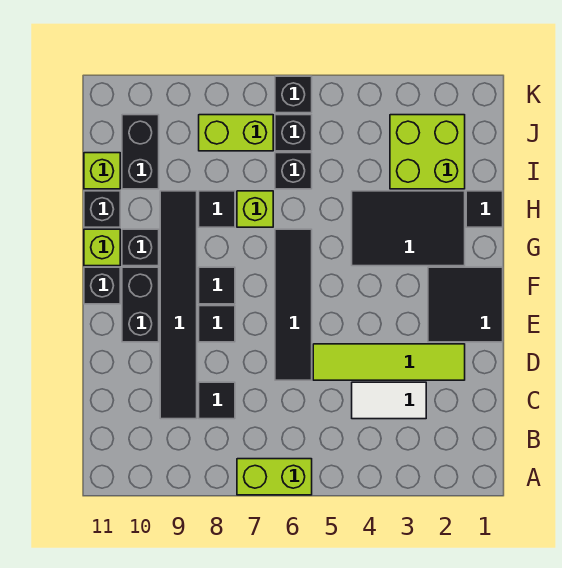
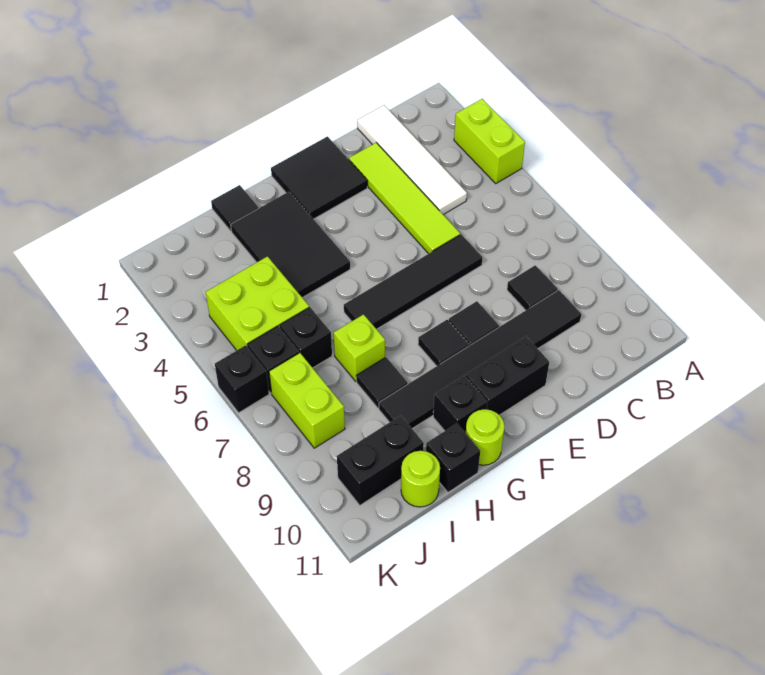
lime brick A6:A7 level 1 -> lime brick A3:A4 level 1
white tile C3:C4 level 1 -> white tile C1:C4 level 1
black brick F11 level 1 -> none
lime brick G11 level 1 -> lime round brick G11 level 1
lime brick I2:J3 level 1 -> lime brick I4:J5 level 1
lime brick I11 level 1 -> lime round brick I11 level 1

